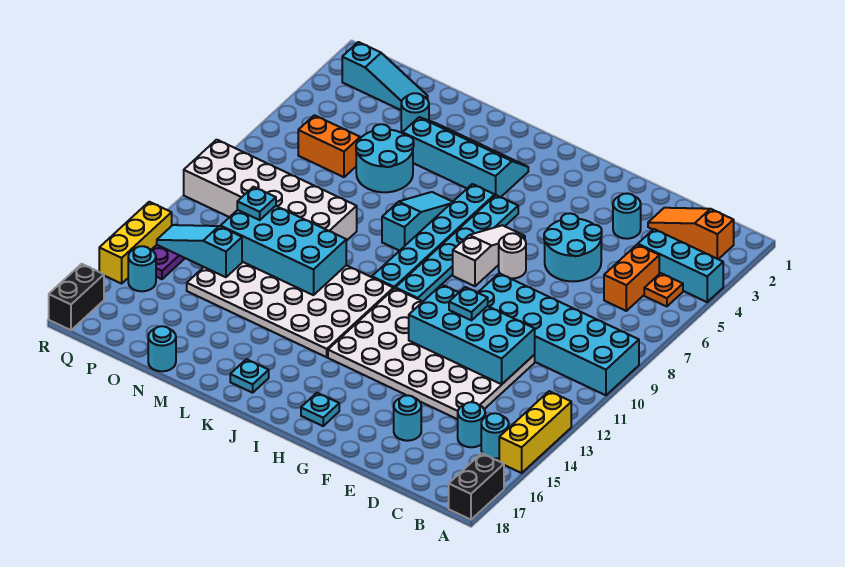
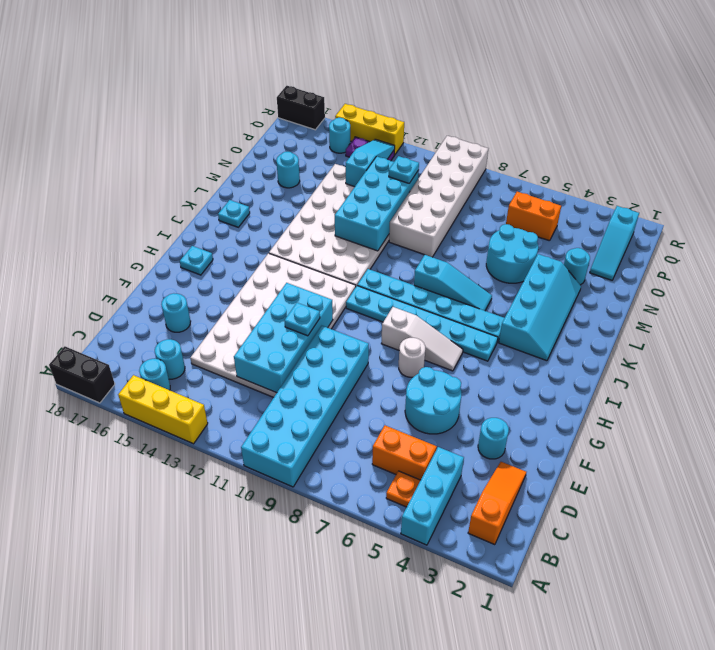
cyan round brick N18 level 1 -> cyan round brick N16 level 1
orange brick O6:P6 level 1 -> orange brick P5:P6 level 1

